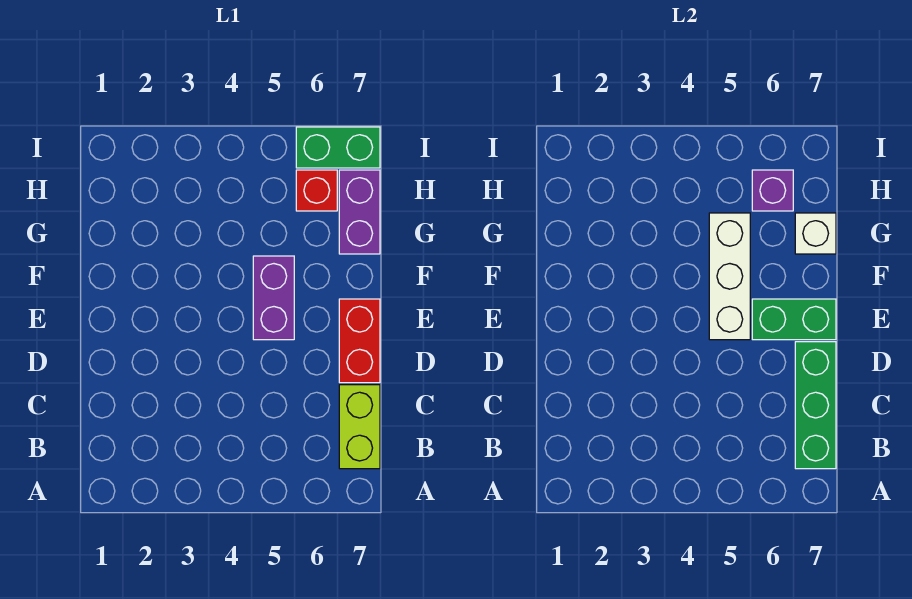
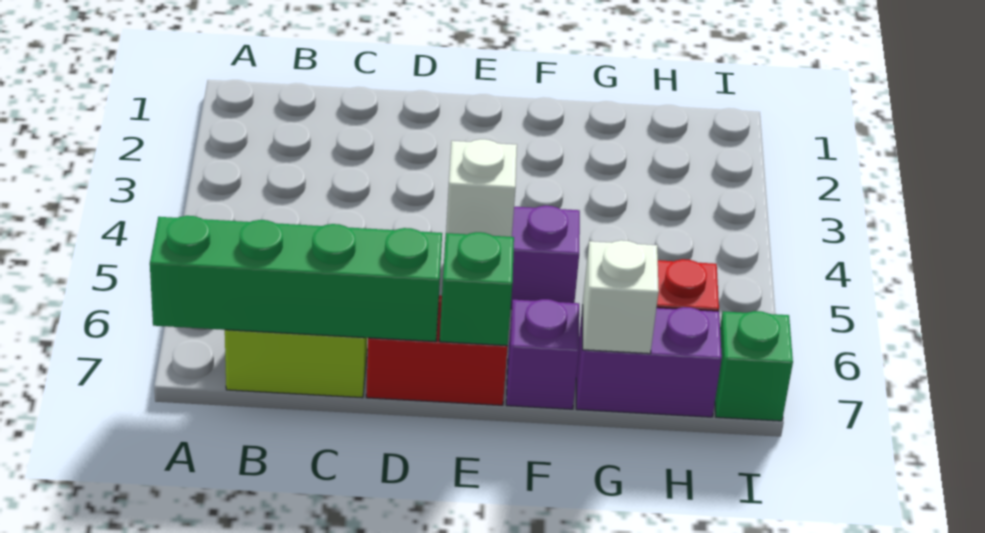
green brick B7:D7 level 2 -> green brick A7:D7 level 2
white brick E5:G5 level 2 -> white brick E5 level 2
green brick E6:E7 level 2 -> green brick E7 level 2
purple brick H6 level 2 -> purple brick F7 level 1
green brick I6:I7 level 1 -> green brick I7 level 1

